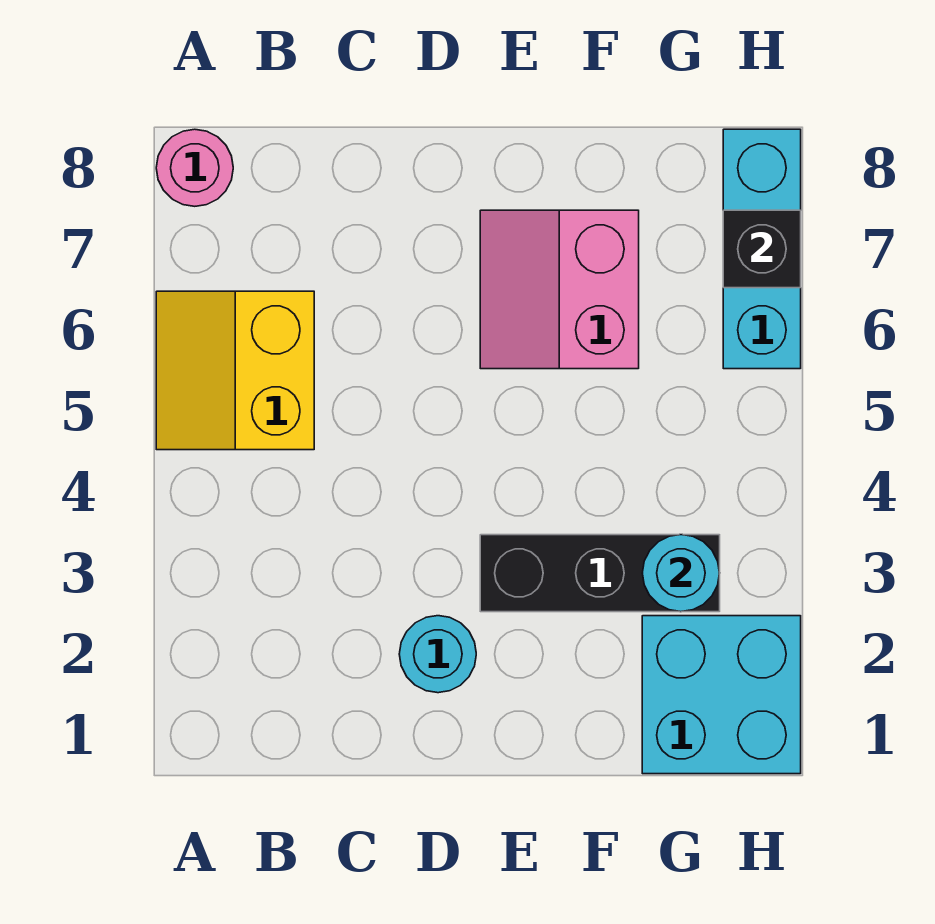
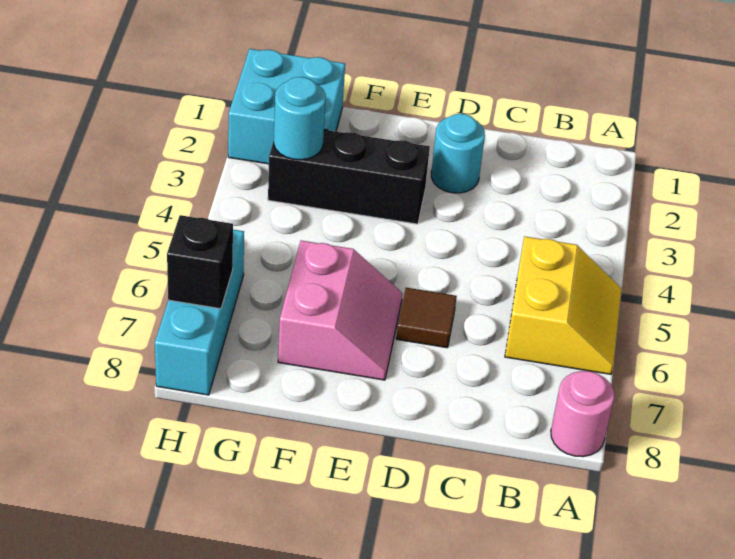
none -> brown tile D6 level 1

